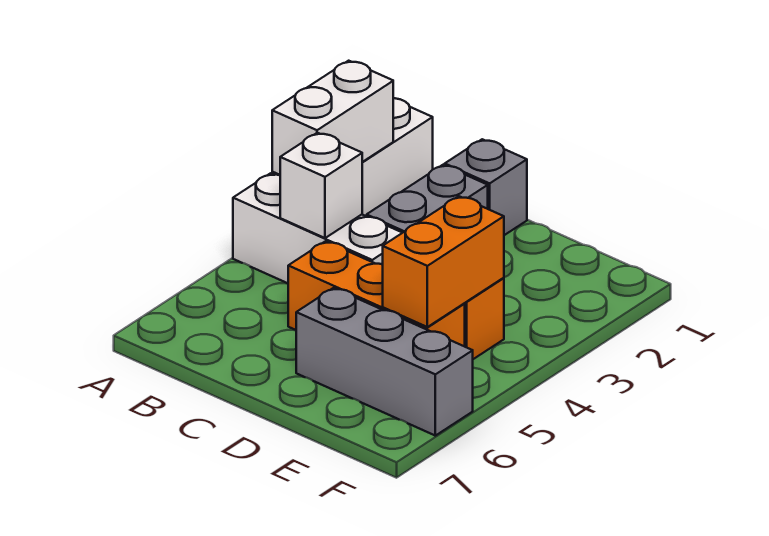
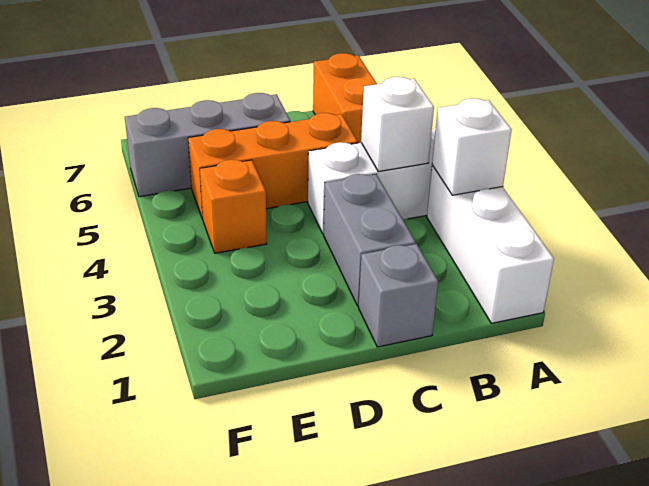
white brick A2:A3 level 2 -> white brick A3 level 2
orange brick E4:E5 level 2 -> orange brick B6:B7 level 1

